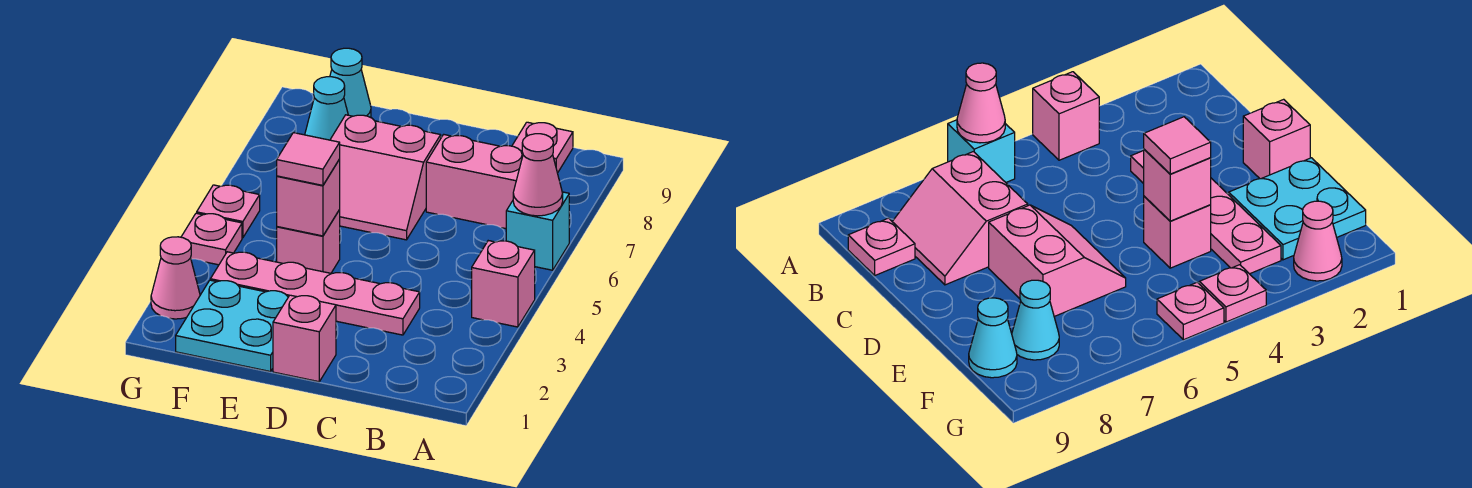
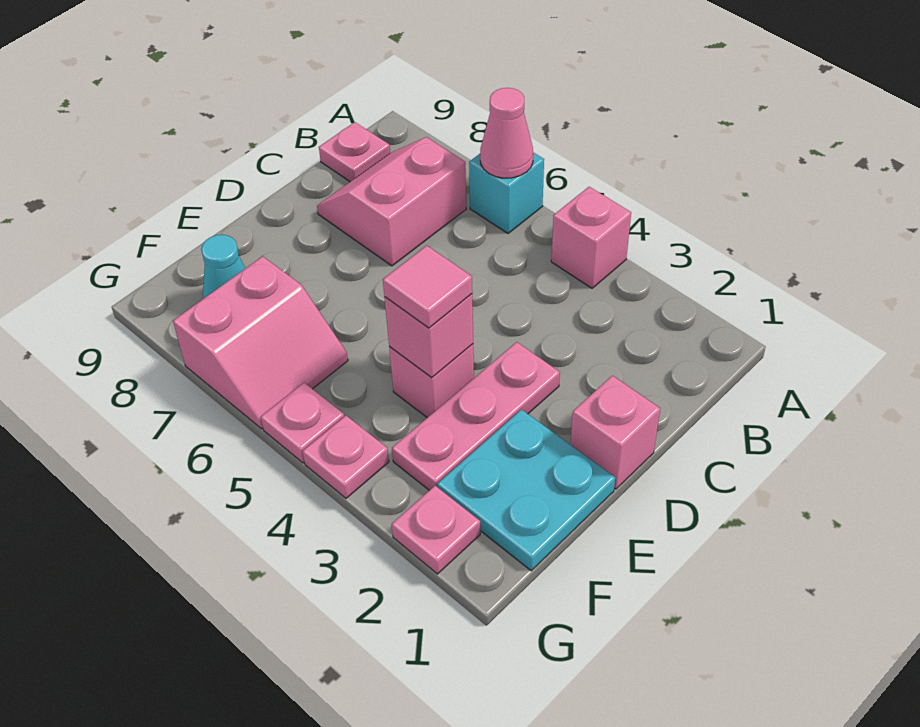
pink plate C3:F3 level 1 -> pink plate D3:F3 level 1
pink slope D6:E7 level 1 top 7 -> pink slope F6:G7 level 1 top 7
cyan cone F9 level 1 -> none
pink cone G2 level 1 -> pink plate G2 level 1

